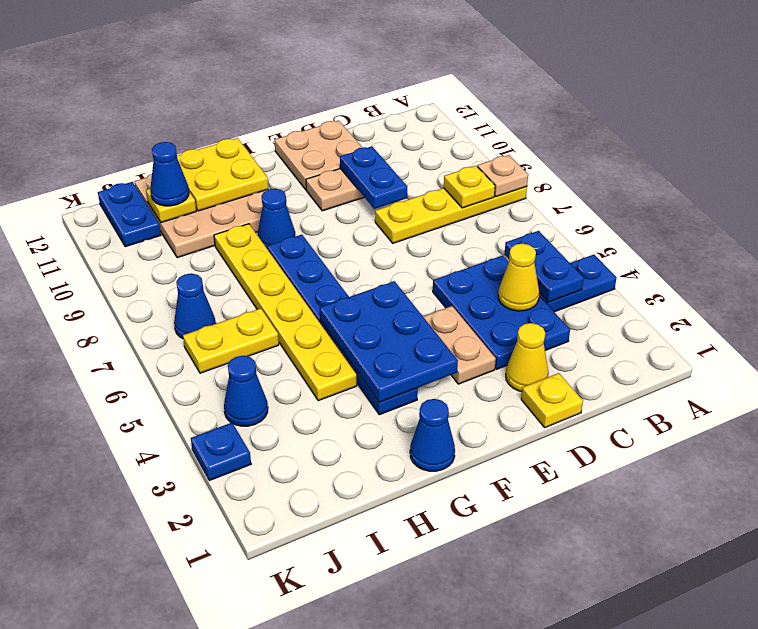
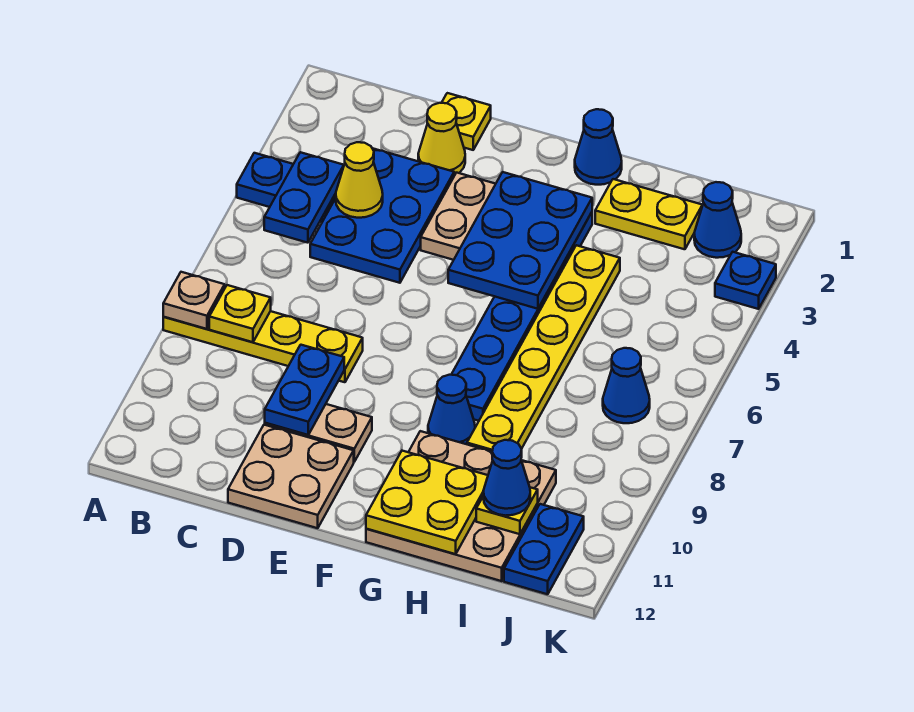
yellow plate I6:J6 level 1 -> yellow plate H2:I2 level 1
blue cone J4 level 1 -> blue cone J2 level 1

